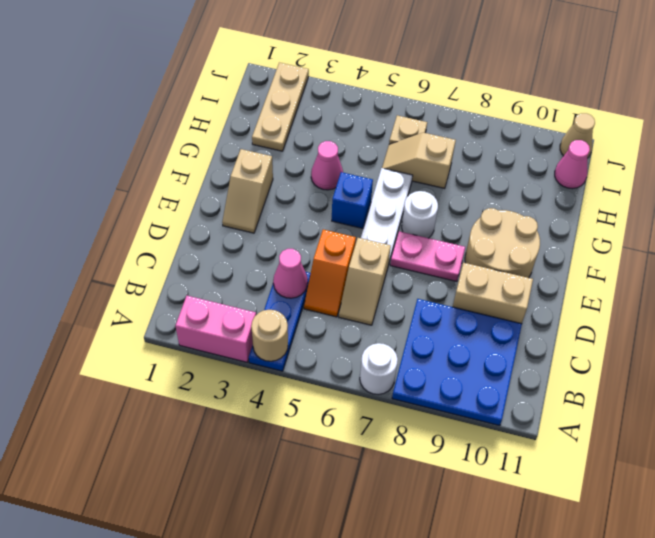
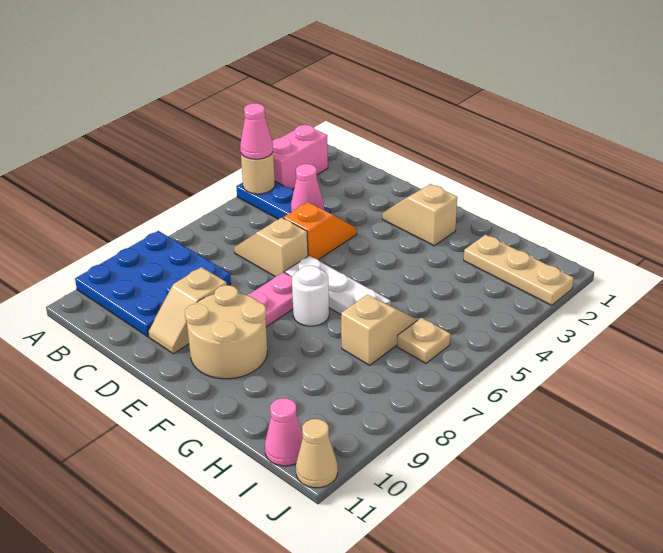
white round brick A7 level 1 -> none
orange slope C5:D5 level 1 top D -> orange slope D4:D5 level 1 top 5
tan brick D9:D10 level 1 -> tan slope D9:D10 level 1 top 9
blue brick F5 level 1 -> none
pink cone G4 level 1 -> pink cone A4 level 3

